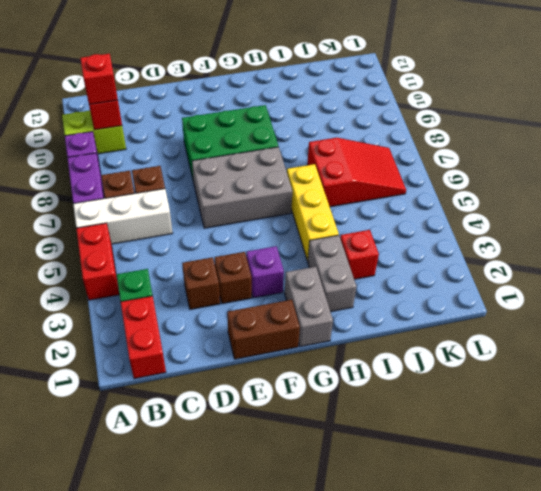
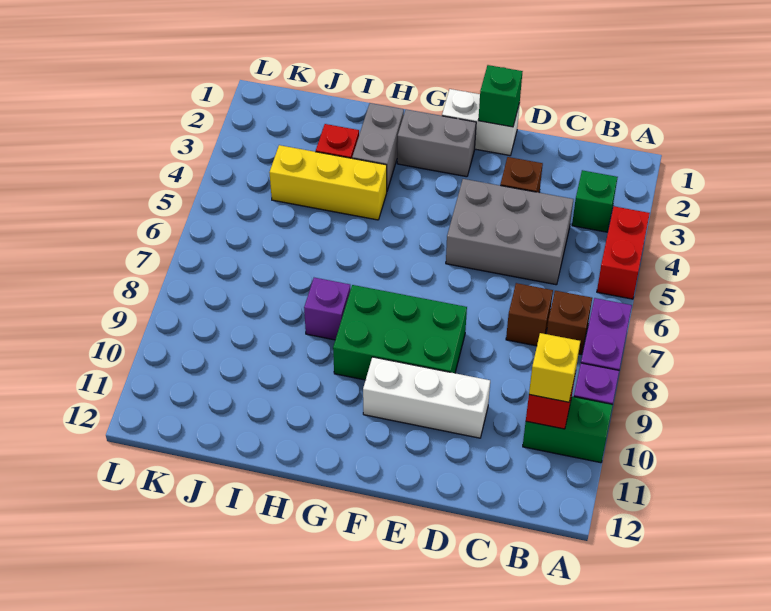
white brick A6:C6 level 1 -> white brick D10:F10 level 1
lime brick A10:B10 level 1 -> green brick A10:B10 level 1
red brick B1:B2 level 1 -> none
red brick B10 level 3 -> yellow brick B10 level 3
brown brick E1:F1 level 1 -> white brick E1:F1 level 1
none -> green brick E1 level 2
brown brick E3 level 1 -> none
grey brick E6:G7 level 1 -> grey brick C4:E5 level 1
purple brick F3 level 1 -> purple brick H8 level 1
grey brick G1:G2 level 1 -> grey brick F2:G2 level 1
yellow brick H4:H6 level 1 -> yellow brick H4:J4 level 1
red slope I6:K7 level 1 top I -> none

